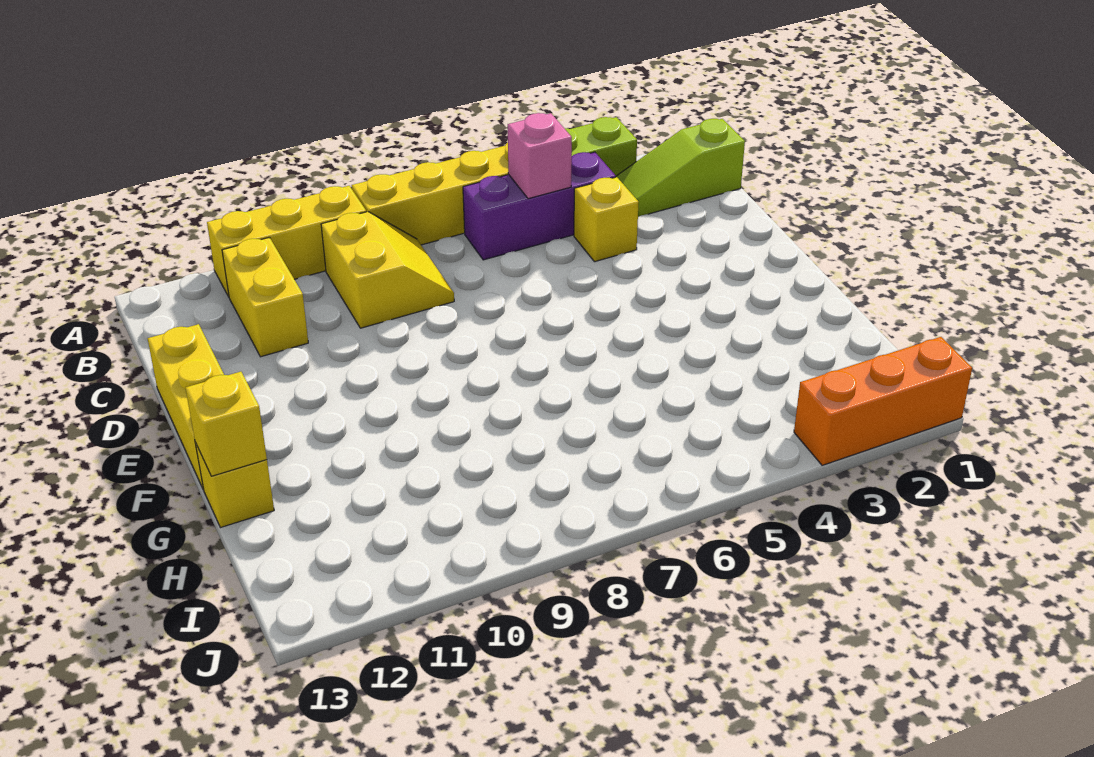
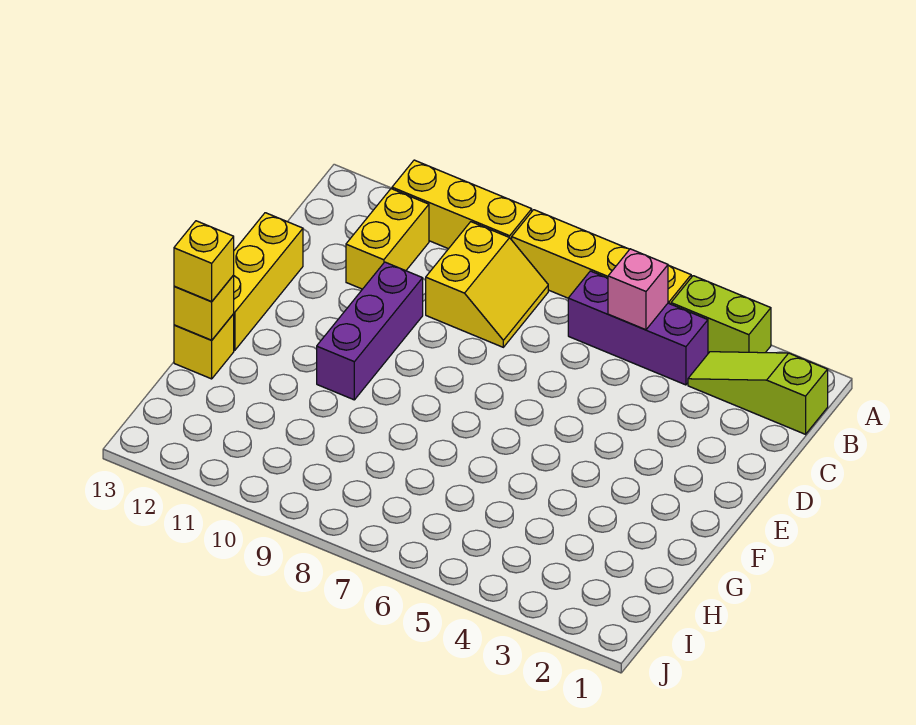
yellow brick C4 level 1 -> yellow brick G13 level 3
none -> purple brick D10:F10 level 1
orange brick J1:J3 level 1 -> none

